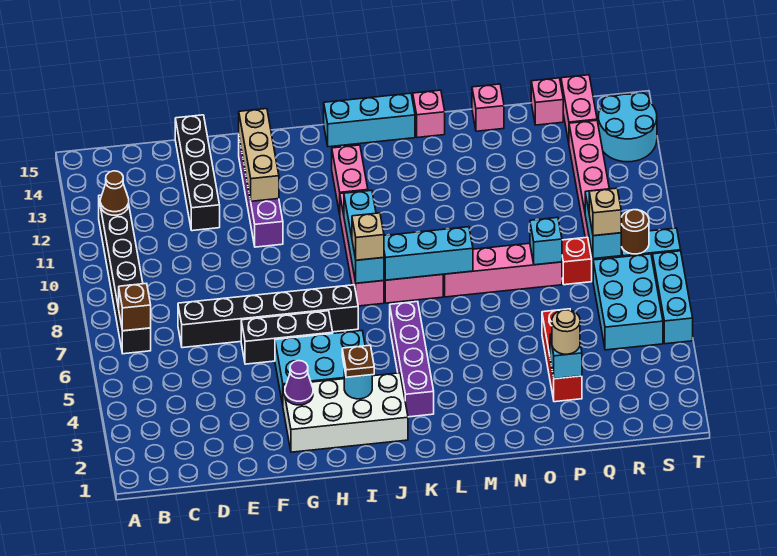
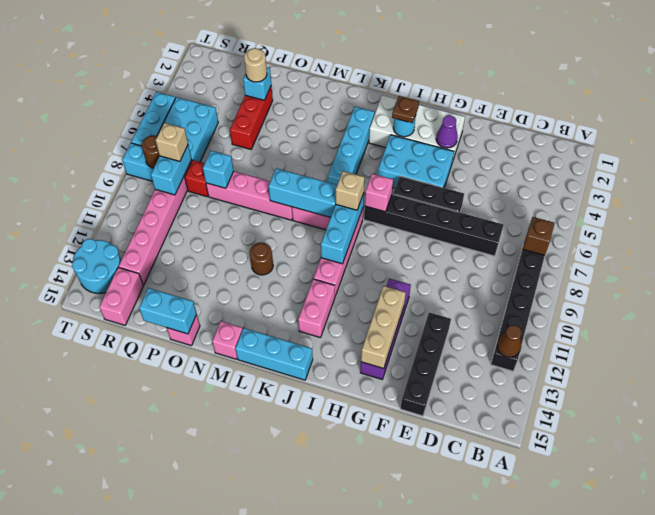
purple brick K3:K6 level 1 -> cyan brick K3:K6 level 1
none -> brown round brick M11 level 1
none -> cyan brick O15:P15 level 2
pink brick Q15 level 1 -> pink brick I7 level 2

